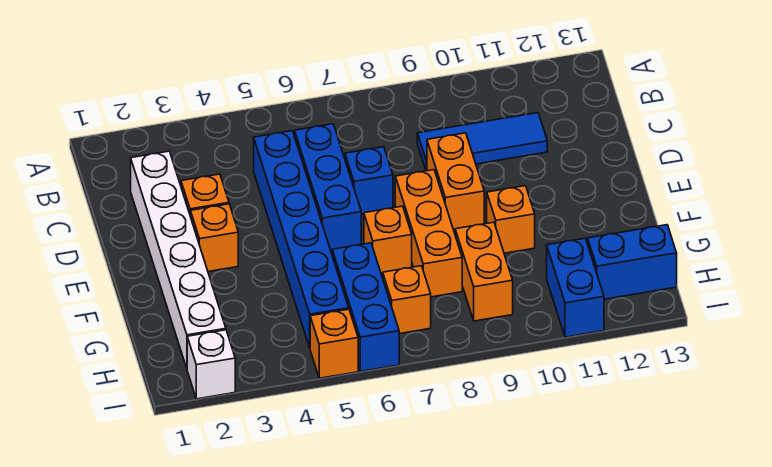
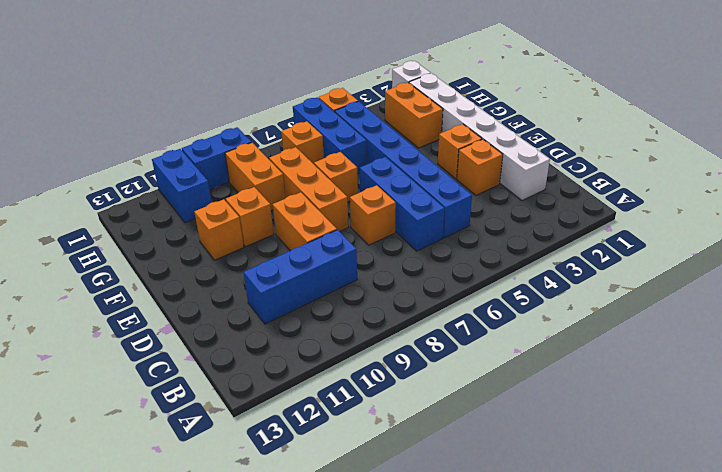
blue tile C9:C11 level 1 -> blue brick C9:C11 level 1
blue brick D7 level 1 -> orange brick D7 level 1
none -> orange brick F11 level 1
none -> orange brick G3:H3 level 1
blue brick H12:H13 level 1 -> blue brick I9:I10 level 1

